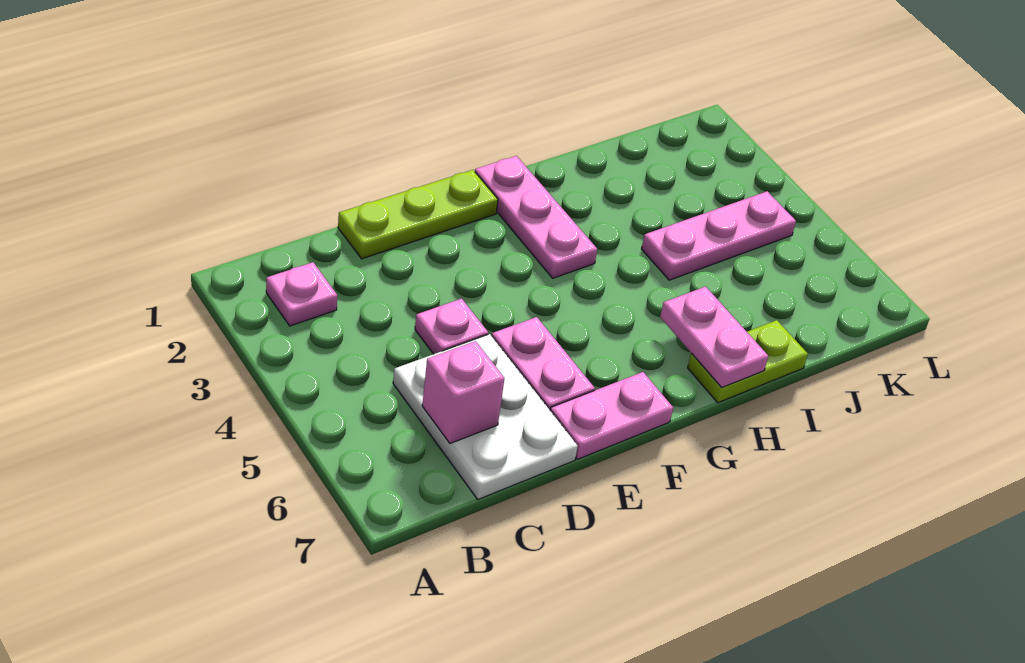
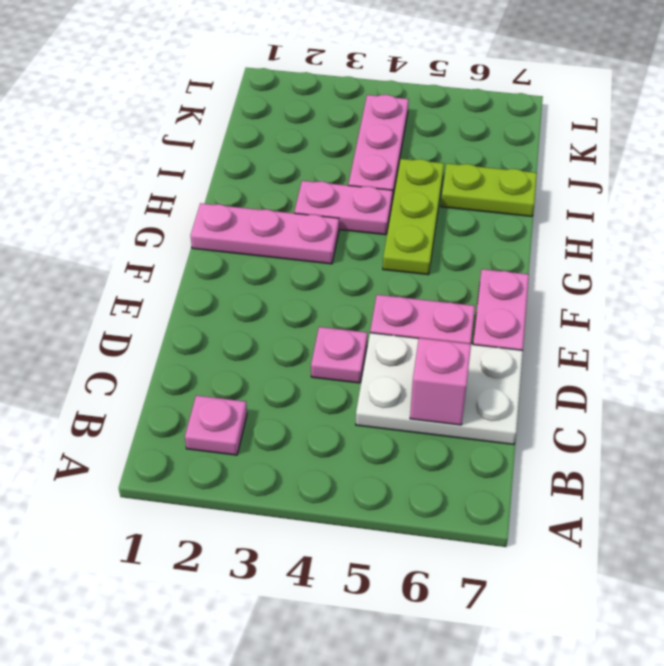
lime plate D1:F1 level 1 -> lime plate G5:I5 level 1
pink plate H6:H7 level 2 -> pink plate H3:H4 level 1
lime plate H7:I7 level 1 -> lime plate I6:I7 level 1

